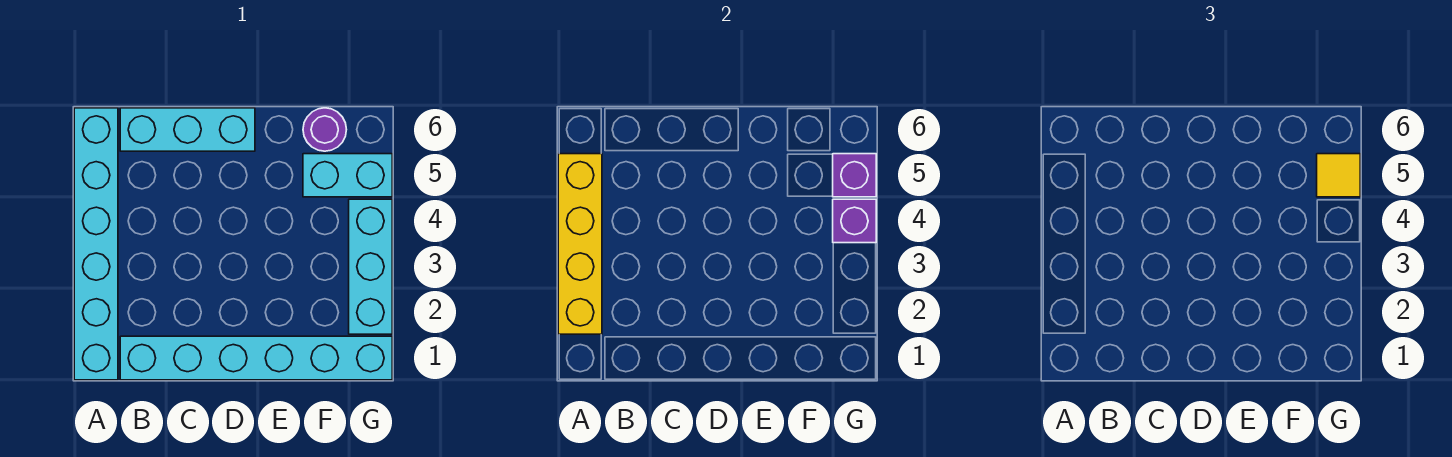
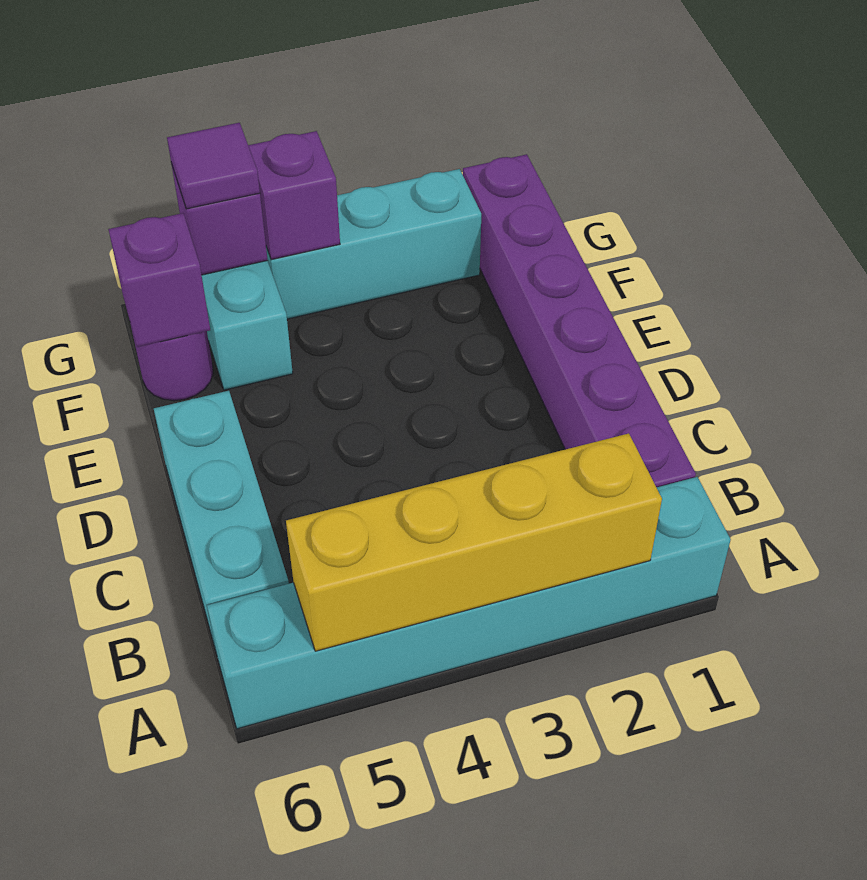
cyan brick B1:G1 level 1 -> purple brick B1:G1 level 1
none -> purple brick F6 level 2
yellow tile G5 level 3 -> purple tile G5 level 3

